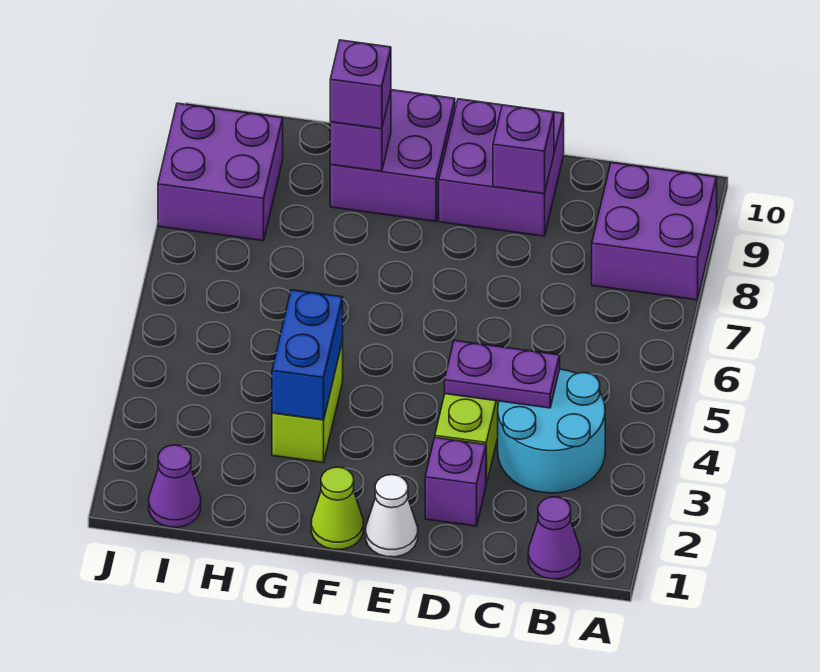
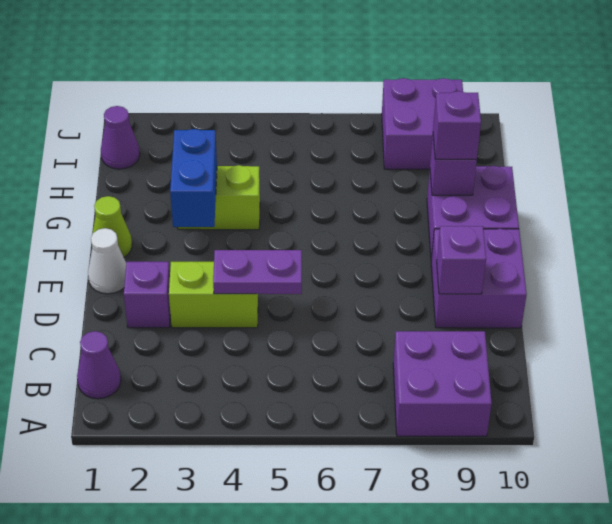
cyan round brick B3:C4 level 1 -> none
purple plate C4:D4 level 2 -> purple plate D4:D5 level 2
blue brick G3:G4 level 2 -> blue brick F3:G3 level 2

